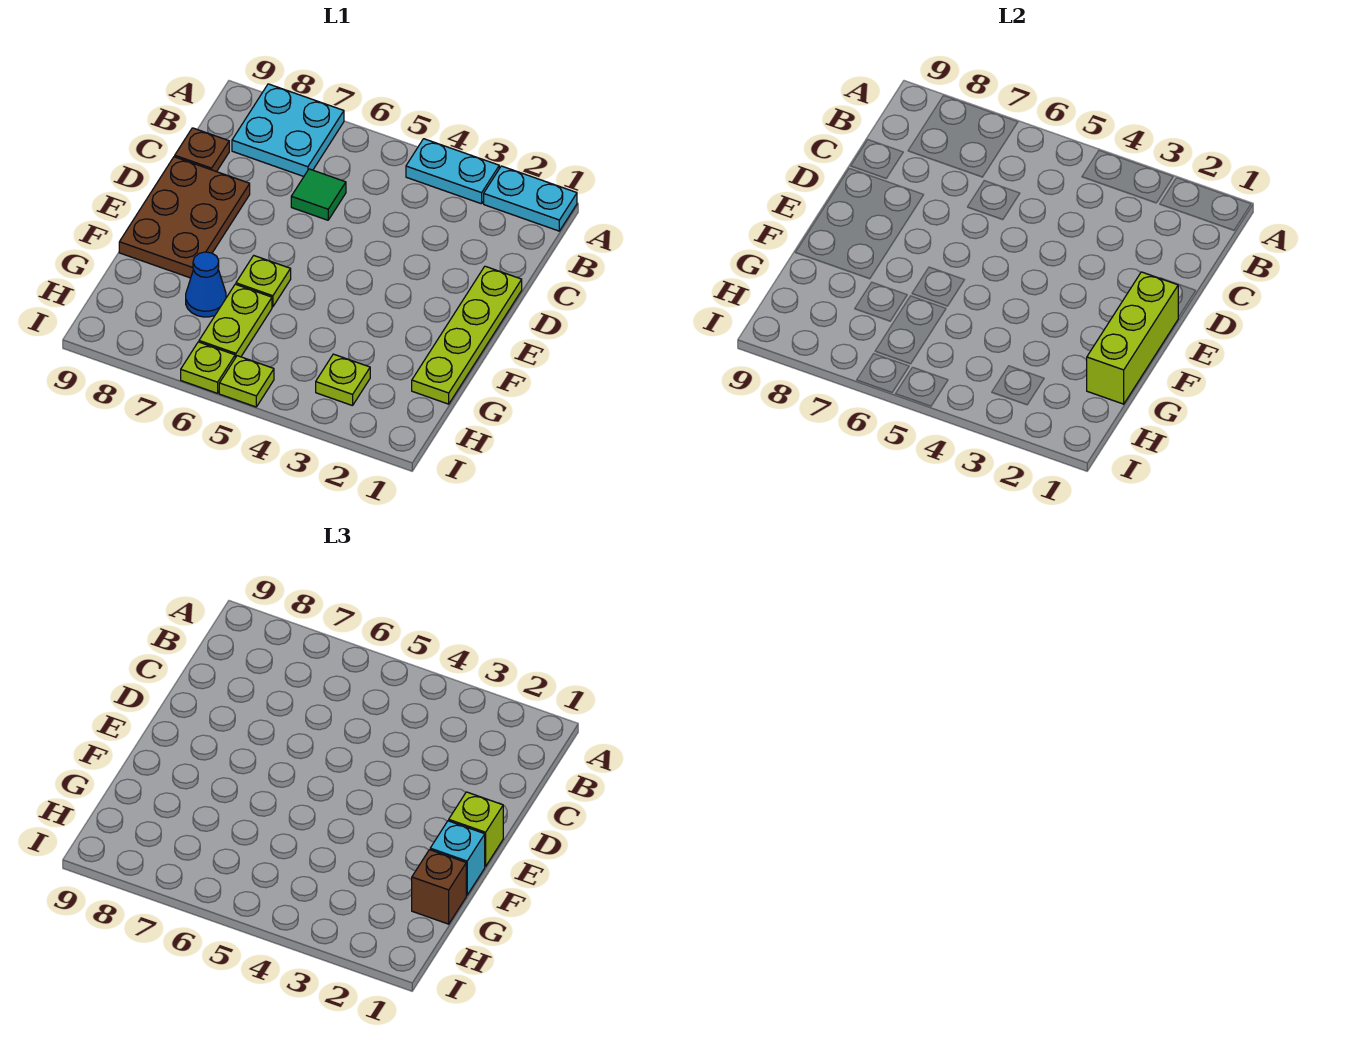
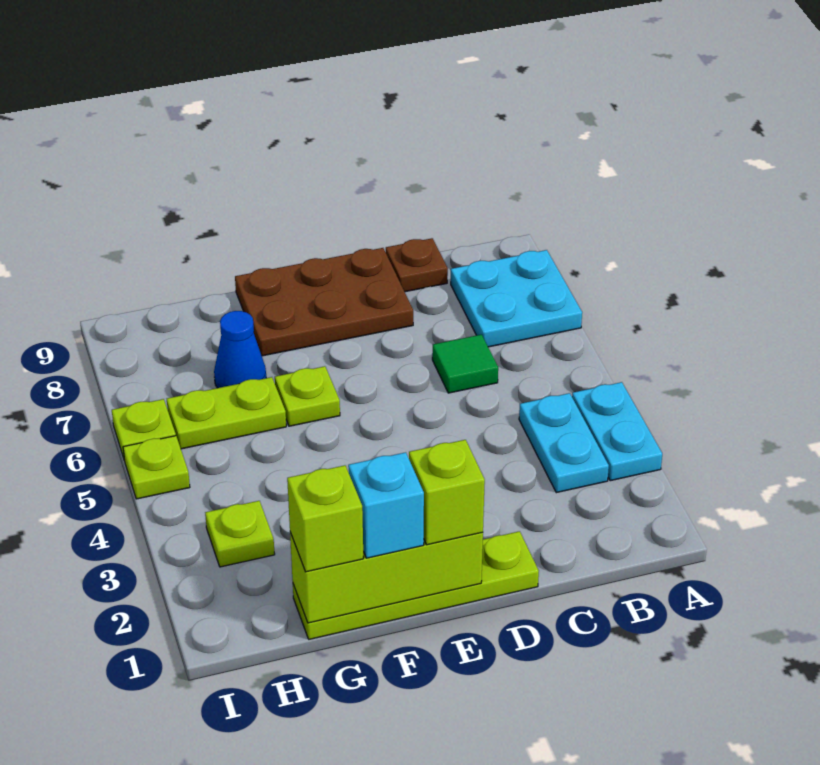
cyan plate A1:A2 level 1 -> cyan plate B3:B4 level 1
brown brick G1 level 3 -> lime brick G1 level 3

